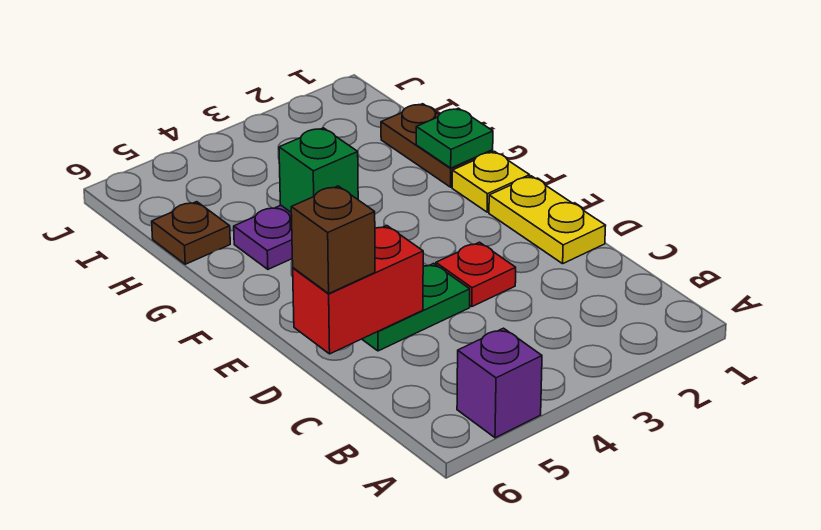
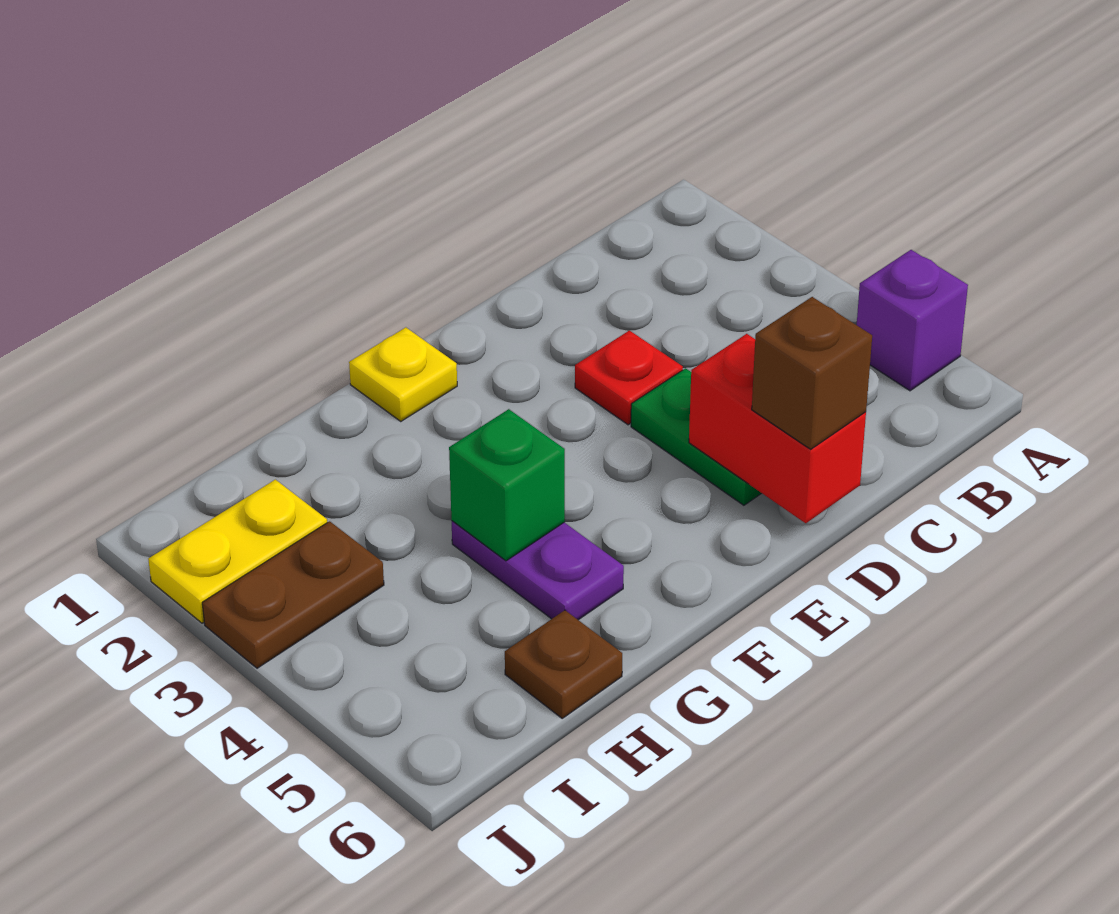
yellow plate D1:E1 level 1 -> yellow plate I2:J2 level 1
brown plate G1:H1 level 1 -> brown plate I3:J3 level 1
green plate G1 level 2 -> none

